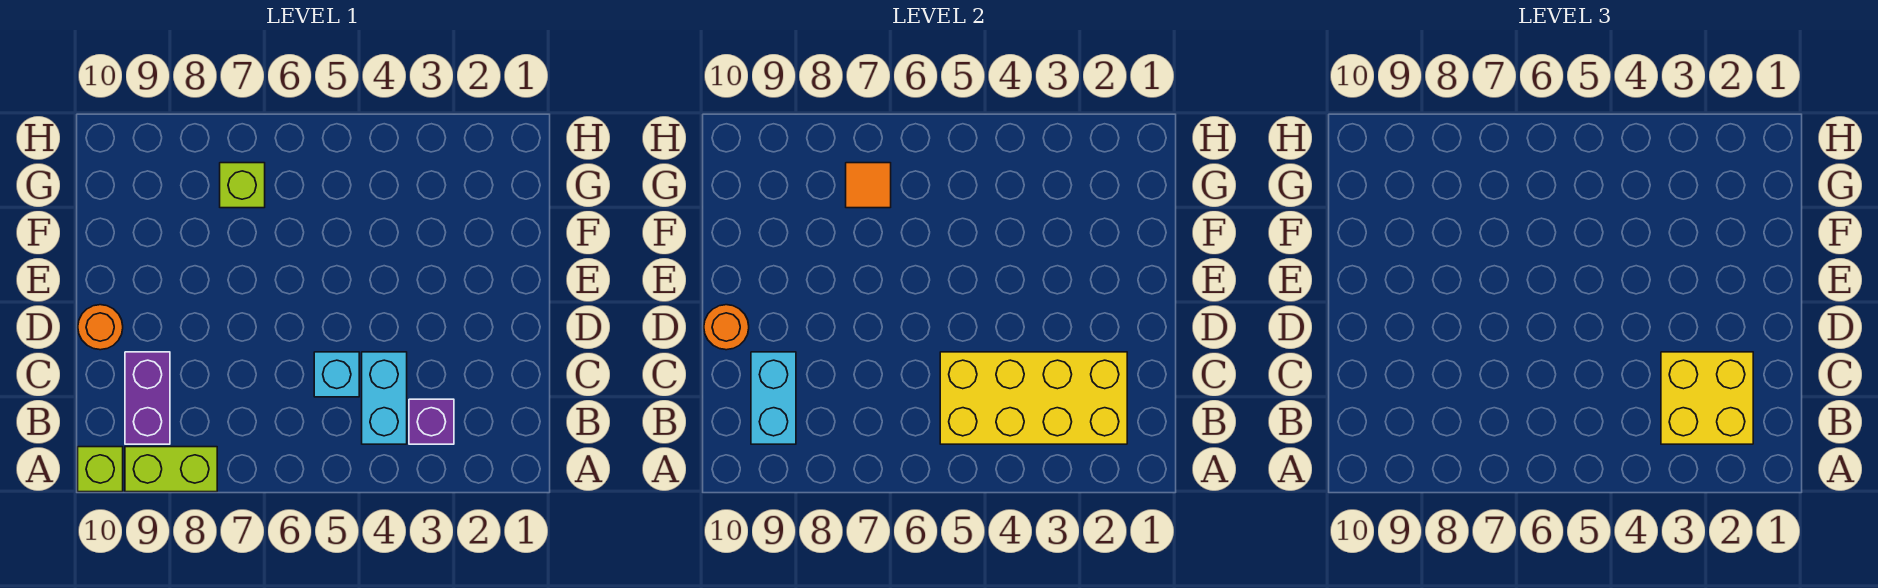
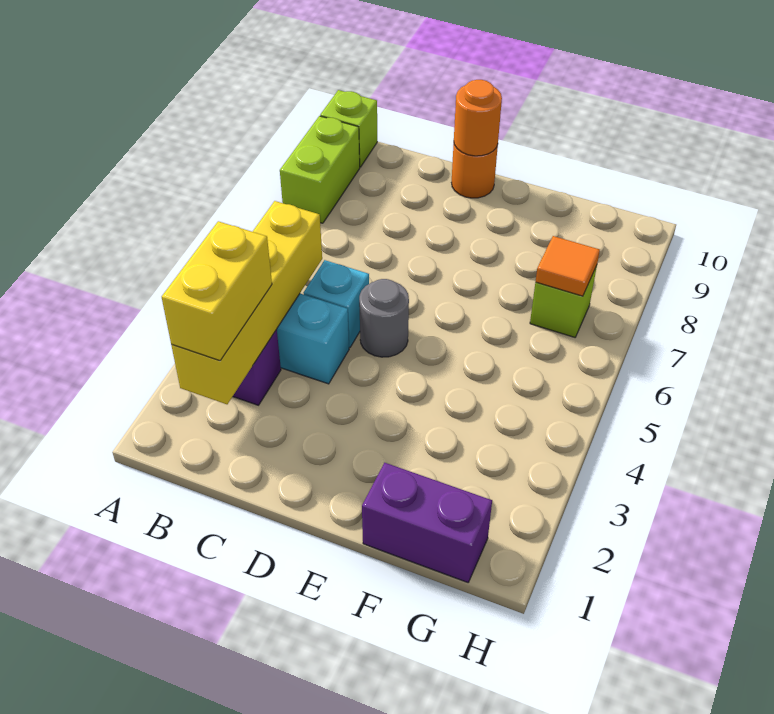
yellow brick B2:C5 level 2 -> yellow brick B2:B5 level 2
yellow brick B2:C3 level 3 -> yellow brick B2:B3 level 3
purple brick B9:C9 level 1 -> purple brick F1:G1 level 1
cyan brick B9:C9 level 2 -> none
none -> grey round brick D5 level 1

